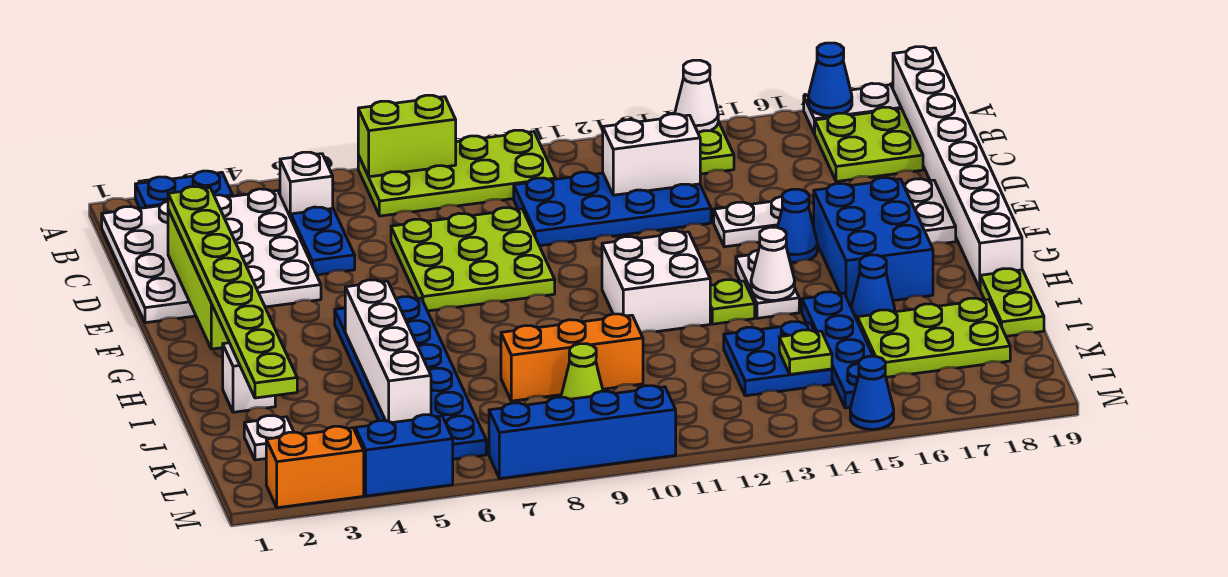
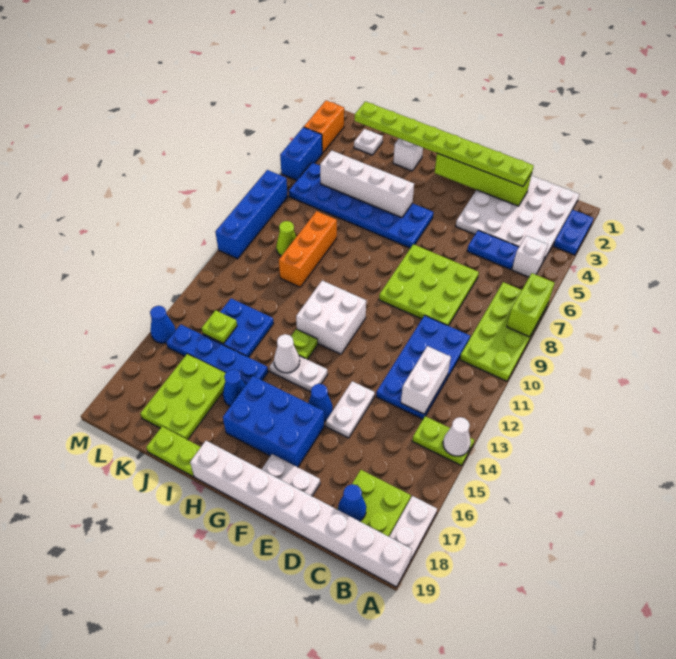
blue cone A17 level 2 -> blue cone C18 level 2

